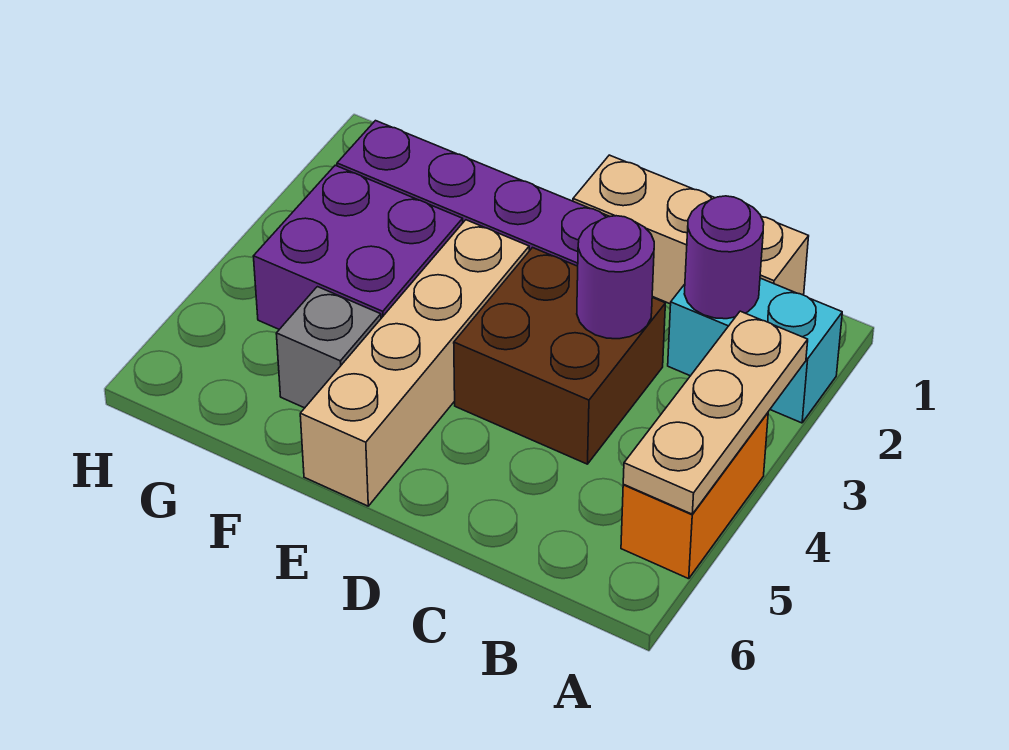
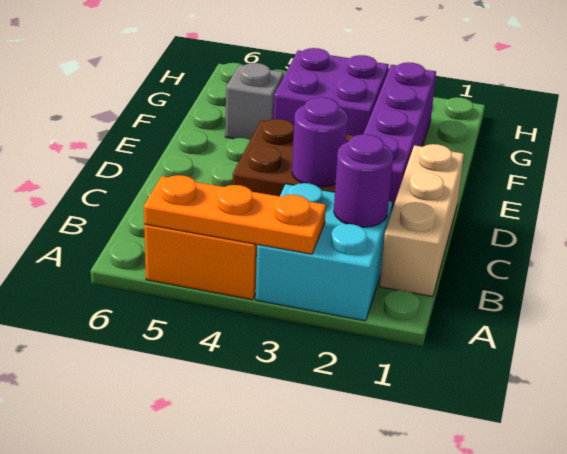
cyan brick A2:B2 level 1 -> cyan brick A2:B3 level 1
tan plate A3:A5 level 2 -> orange plate A3:A5 level 2
tan brick E3:E6 level 1 -> none

